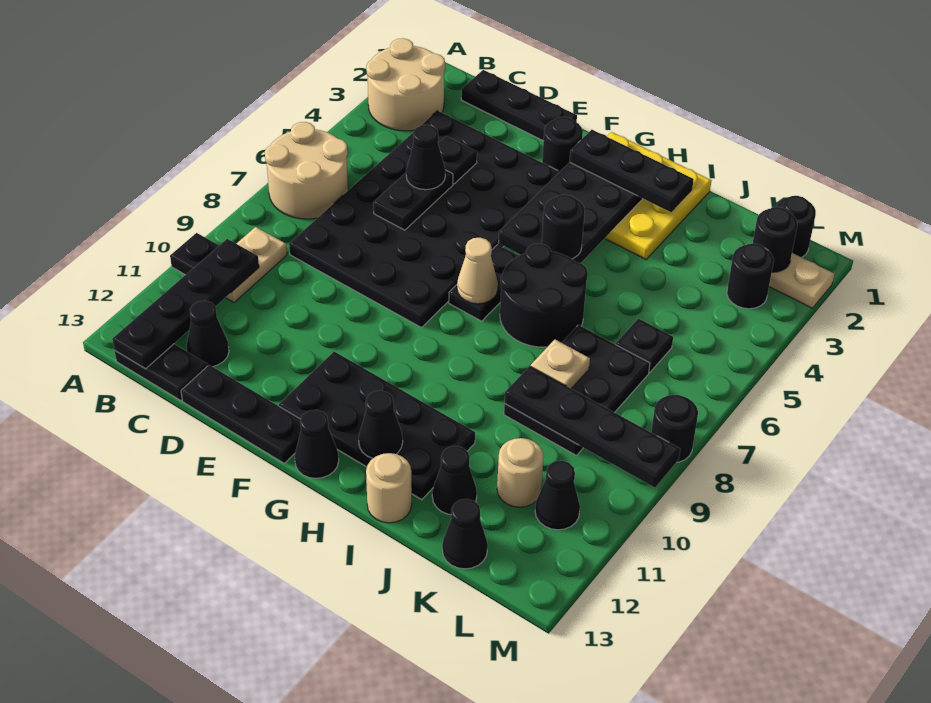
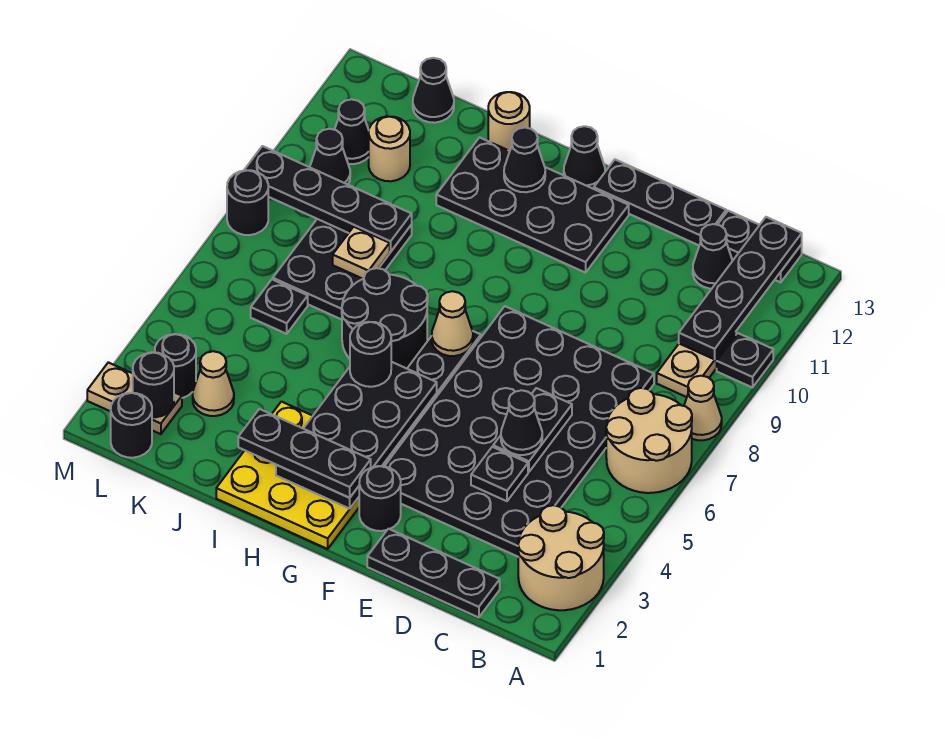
none -> tan cone A8 level 1
black cone J12 level 1 -> black cone L10 level 1
none -> tan cone K3 level 1

